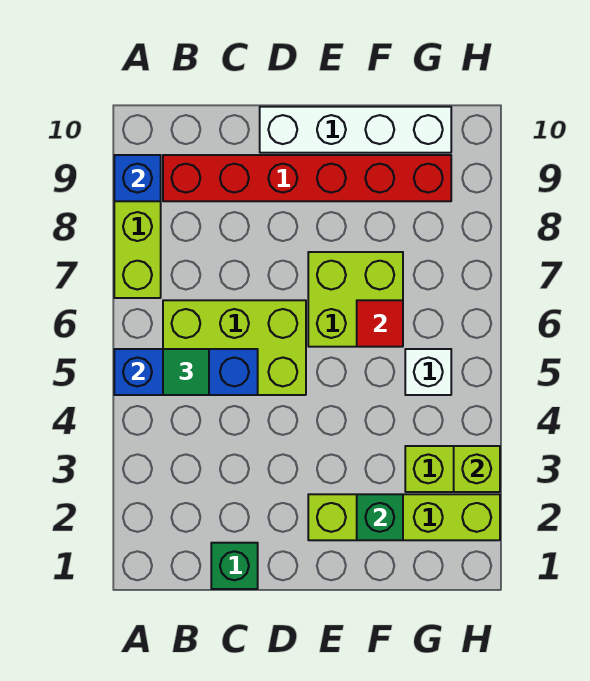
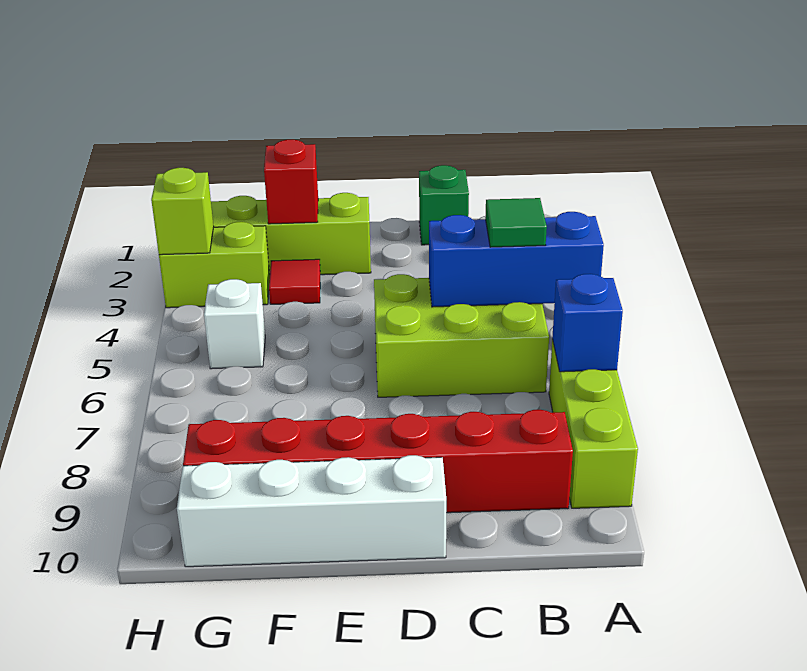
blue brick A9 level 2 -> blue brick A7 level 2
lime brick E6:F7 level 1 -> none
green brick F2 level 2 -> red brick F2 level 2
red tile F6 level 2 -> red tile F3 level 1

